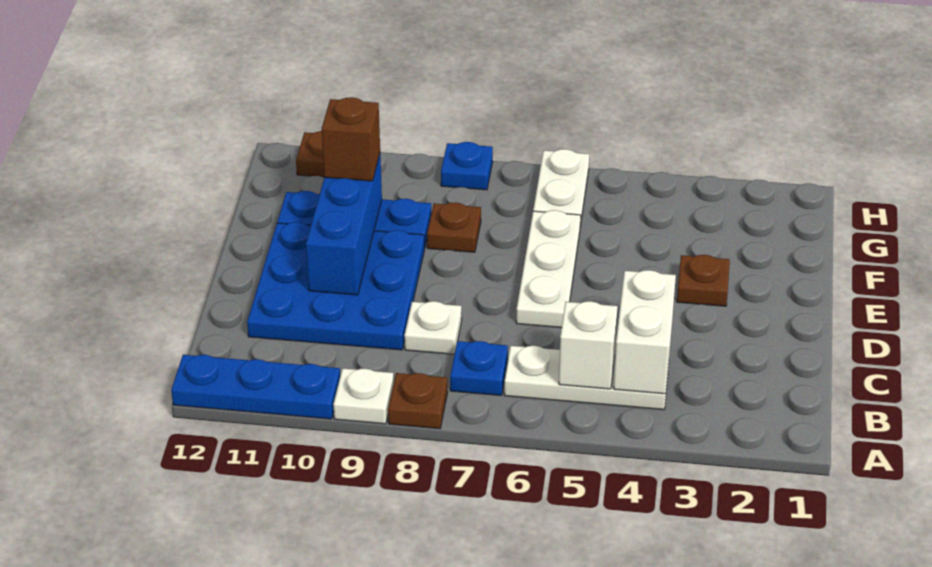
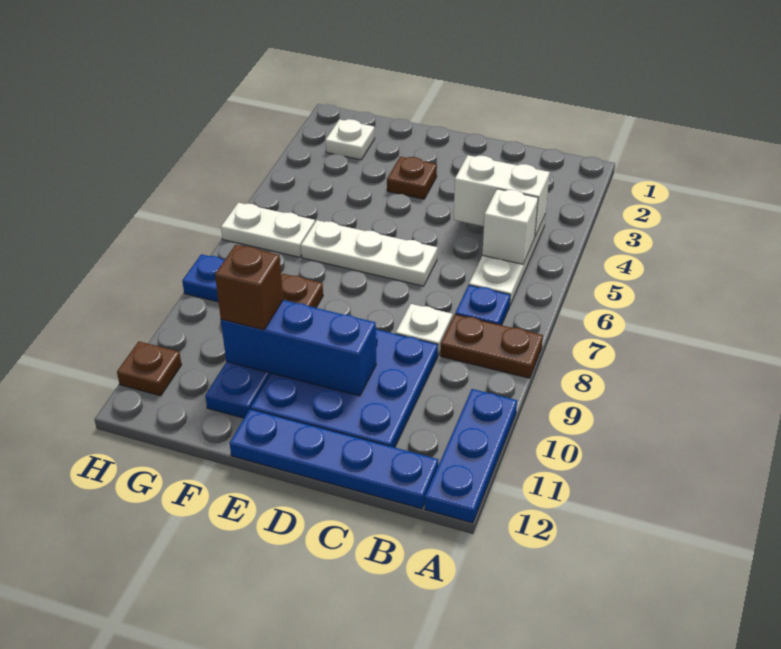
brown plate A8 level 1 -> brown plate A8:B8 level 1
white plate A9 level 1 -> white plate G2 level 1
none -> blue plate B12:E12 level 1

